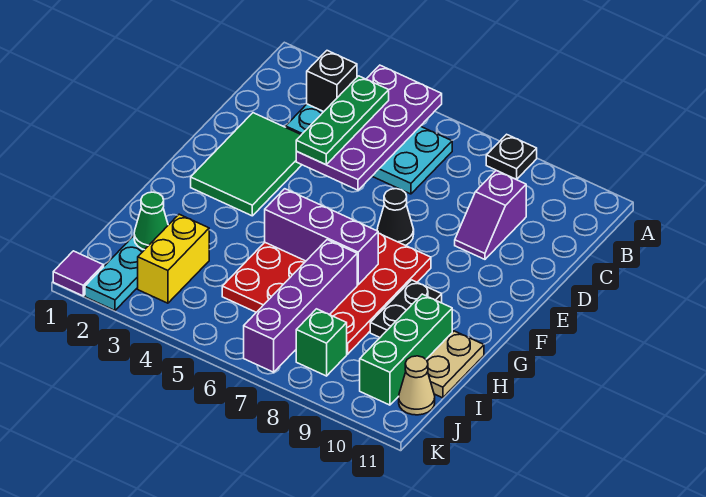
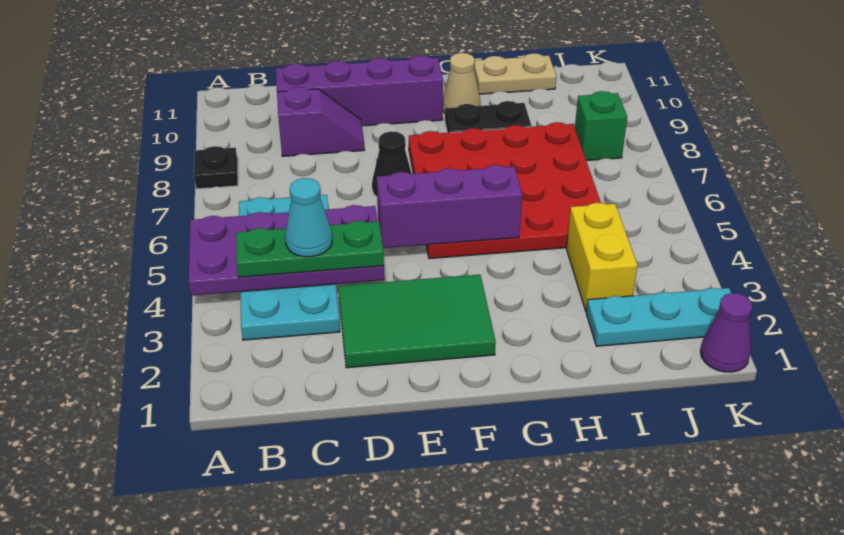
black brick B3 level 2 -> none
none -> cyan cone C4 level 4
purple brick G5:G7 level 2 -> purple brick E5:G5 level 2
purple brick H7:K7 level 2 -> purple brick C10:F10 level 1
green brick H10:J10 level 1 -> none
green cone I2 level 2 -> none
yellow brick I3:J3 level 1 -> yellow brick I3:I4 level 1
tan cone J11 level 1 -> tan cone G10 level 1
purple tile K1 level 1 -> purple cone K1 level 1

